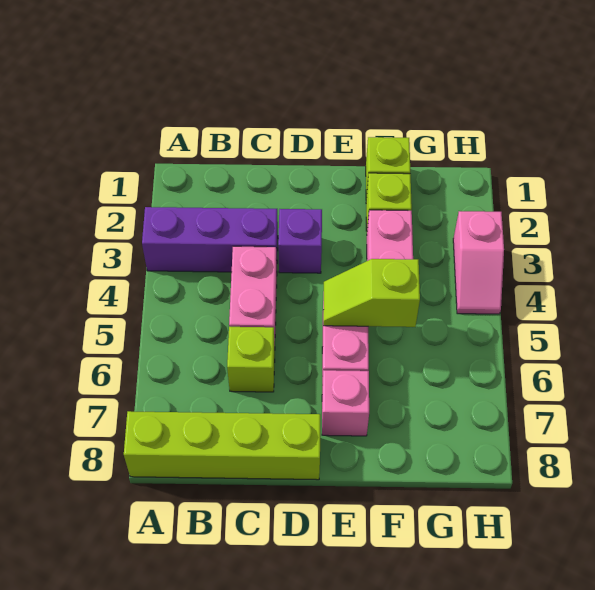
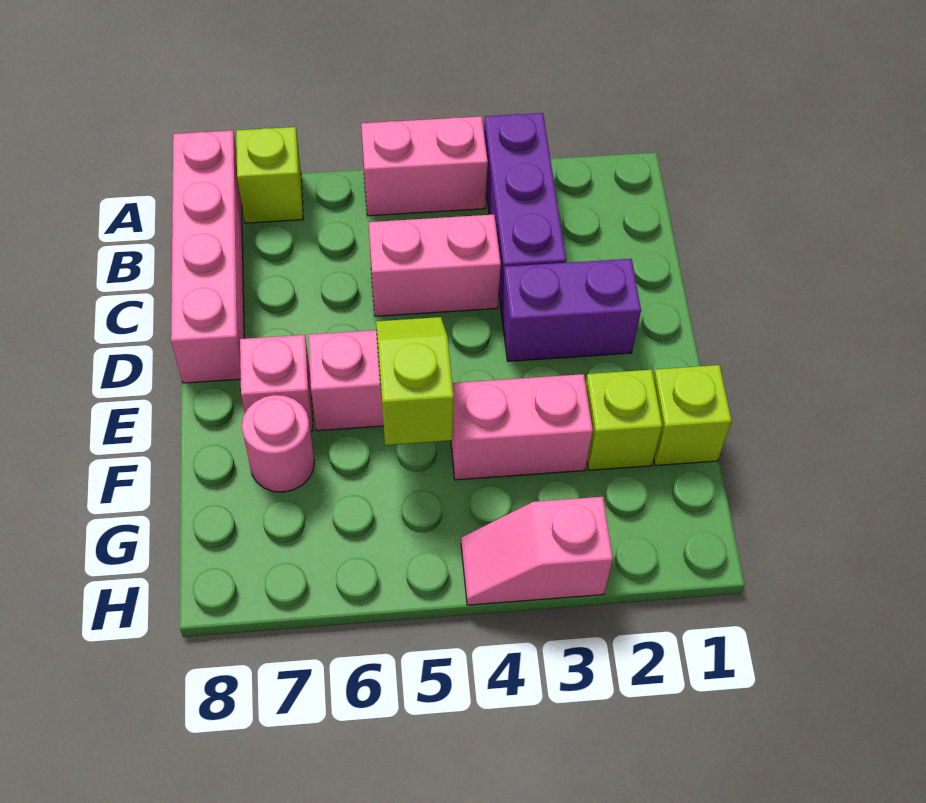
none -> pink brick A4:A5 level 1
lime brick A8:D8 level 1 -> pink brick A8:D8 level 1
lime brick C6 level 1 -> lime brick A7 level 1
purple brick D3 level 1 -> purple brick D2:D3 level 1
none -> pink round brick F7 level 1

